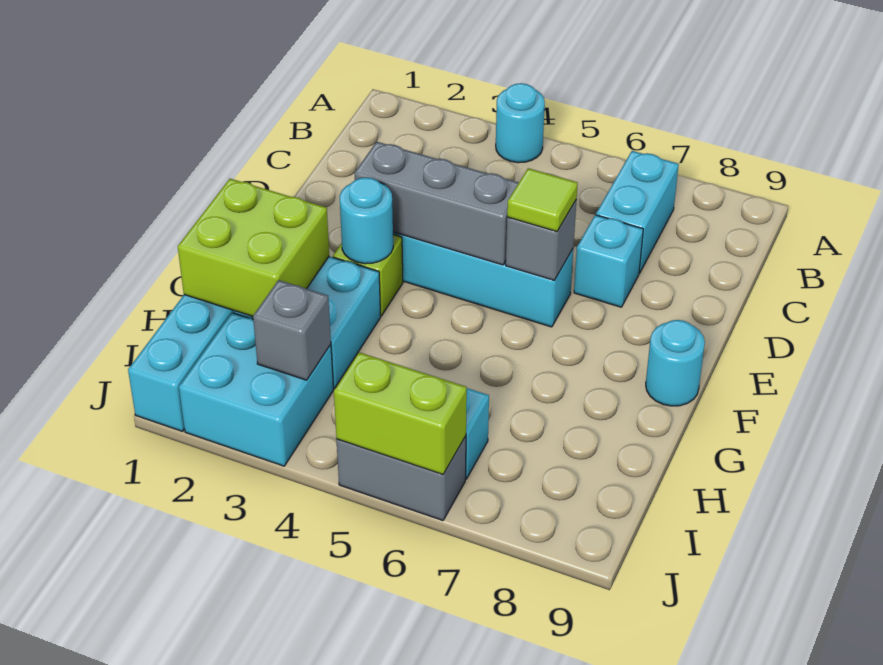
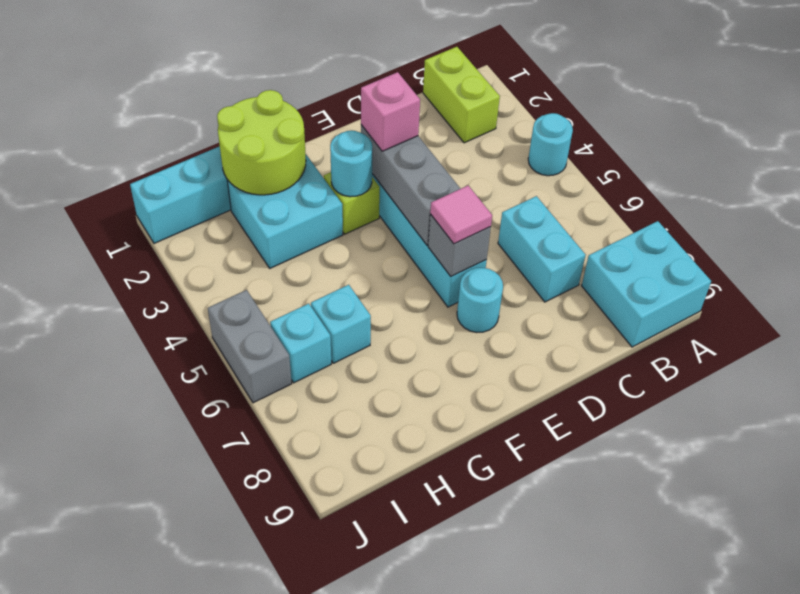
cyan brick B7:C7 level 1 -> cyan brick C6:C7 level 1
cyan brick D7 level 1 -> cyan brick H6 level 1
none -> pink brick E3 level 3
lime tile E6 level 3 -> pink tile E6 level 3
cyan round brick F9 level 1 -> cyan round brick E7 level 1
lime brick G1:H2 level 2 -> lime round brick G1:H2 level 2
cyan brick I2:J3 level 1 -> cyan brick A8:B9 level 1
grey brick I3 level 2 -> none
lime brick J5:J6 level 2 -> lime brick B1:B2 level 1

